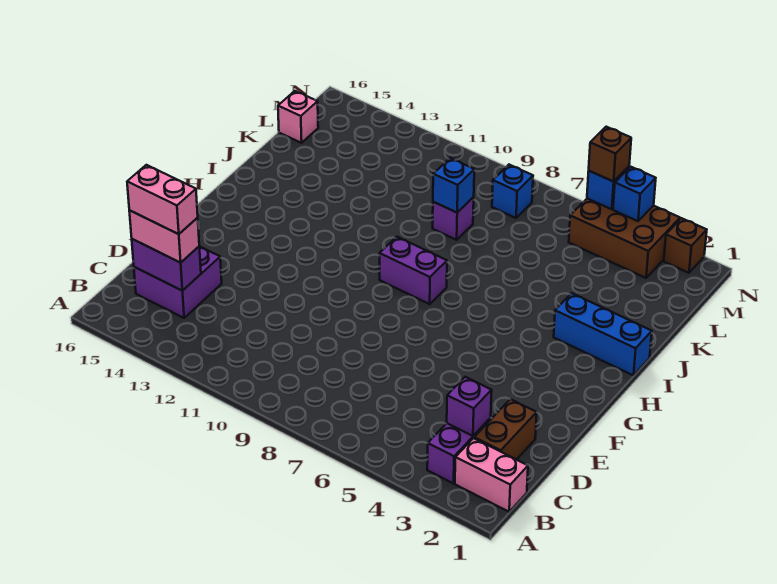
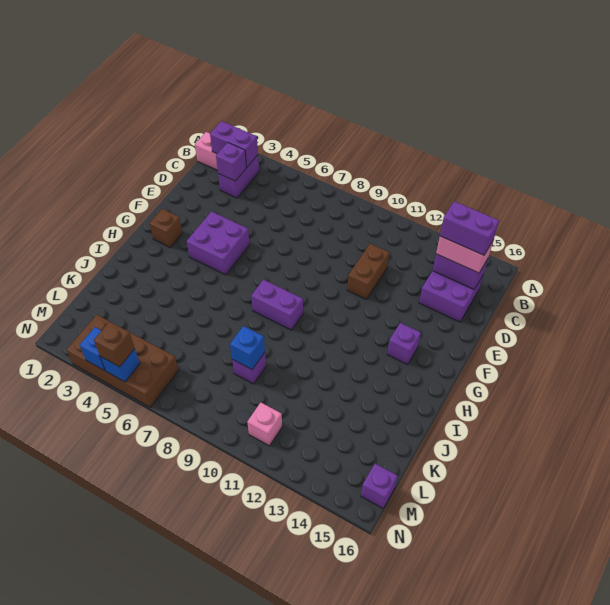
none -> purple brick B2:B3 level 2
brown brick C2:D2 level 1 -> brown brick D11:E11 level 1
pink brick C14:C15 level 4 -> purple brick C14:C15 level 4
none -> purple brick F4:G5 level 1
none -> purple brick G14 level 1
blue brick I1:I3 level 1 -> none
pink brick L16 level 1 -> pink brick M11 level 1
brown brick M3:N5 level 1 -> brown brick M3:N6 level 1
blue brick M8 level 1 -> none
none -> purple brick M16 level 1
brown brick N2 level 1 -> brown brick G2 level 1

